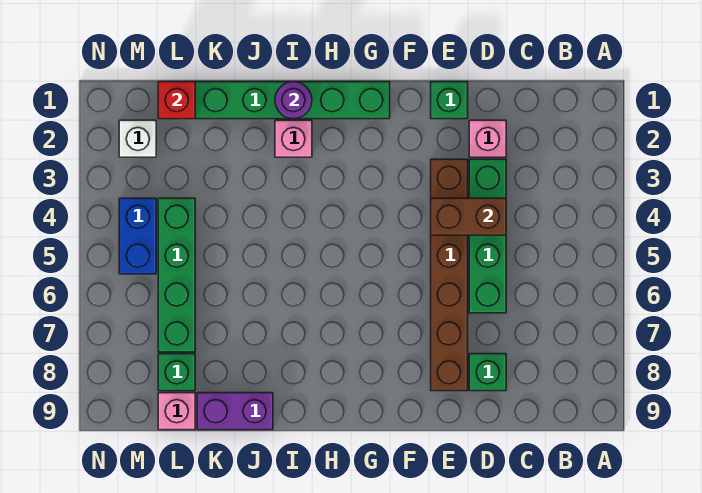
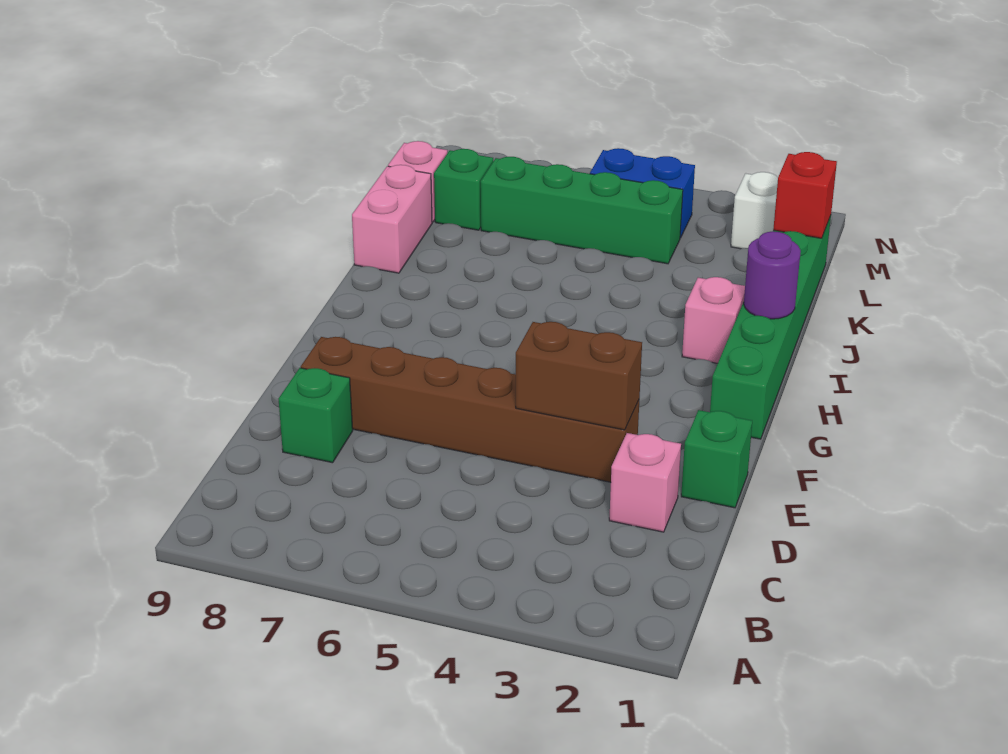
green brick D3:D6 level 1 -> none
brown brick D4:E4 level 2 -> brown brick E3:E4 level 2
purple brick J9:K9 level 1 -> pink brick J9:K9 level 1

